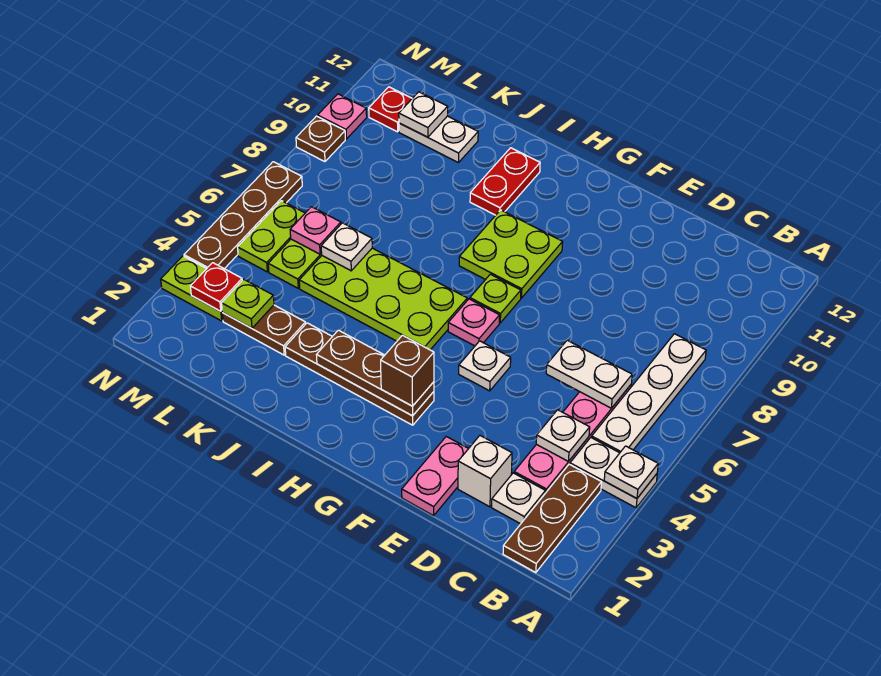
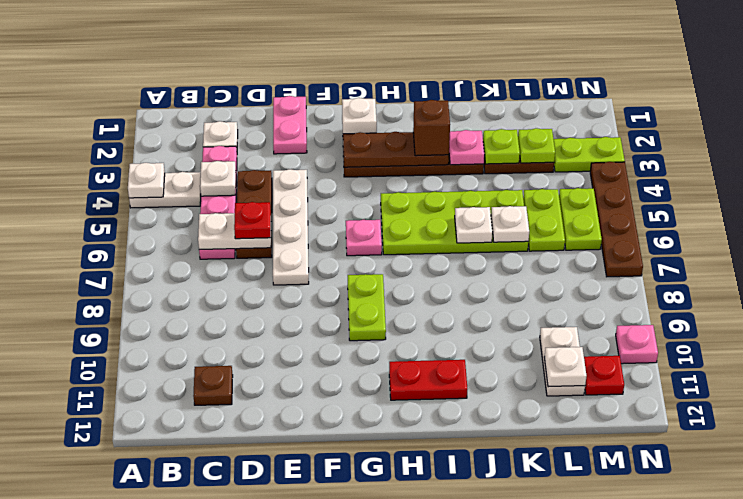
brown plate B1:B3 level 1 -> brown plate D4:D6 level 1
white plate B5:B8 level 1 -> white plate E4:E7 level 1
white brick D2 level 1 -> white brick G2 level 1
white plate F5 level 1 -> white plate J6 level 2
brown brick G3 level 3 -> brown brick I3 level 3
lime plate G7 level 1 -> lime plate K3 level 2
lime plate G8:H9 level 1 -> lime plate G8:G9 level 1
red plate I10:I11 level 1 -> red plate H11:I11 level 1
white plate K11:L11 level 1 -> white plate L10:L11 level 1
pink plate L6 level 2 -> pink plate J3 level 2
red plate M3 level 2 -> red plate D6 level 3
brown plate N9 level 1 -> brown plate C11 level 1

